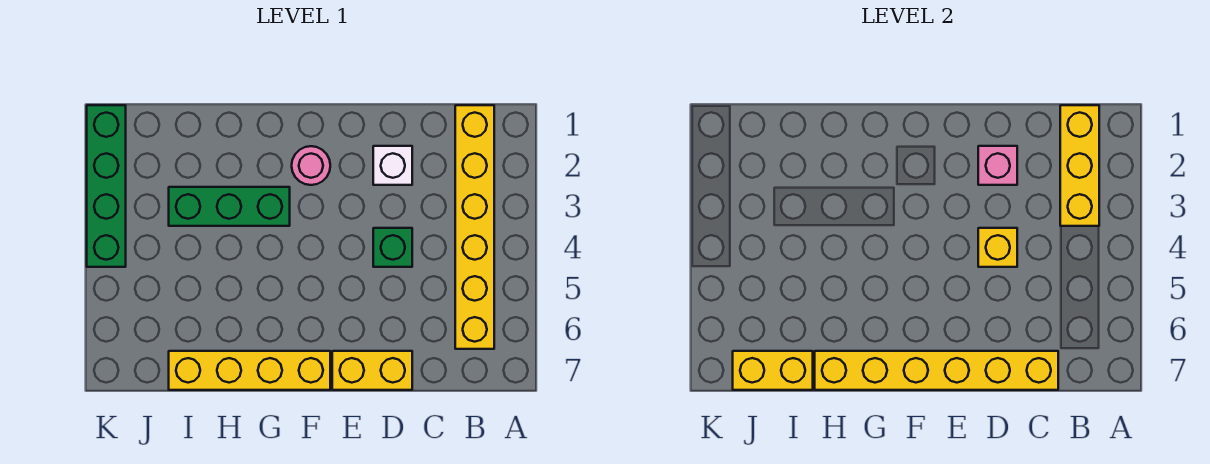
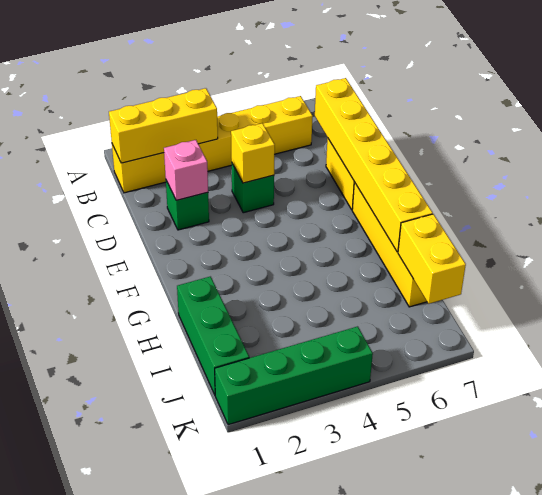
white brick D2 level 1 -> green brick D2 level 1
pink round brick F2 level 1 -> none
green brick G3:I3 level 1 -> green brick H1:J1 level 1

